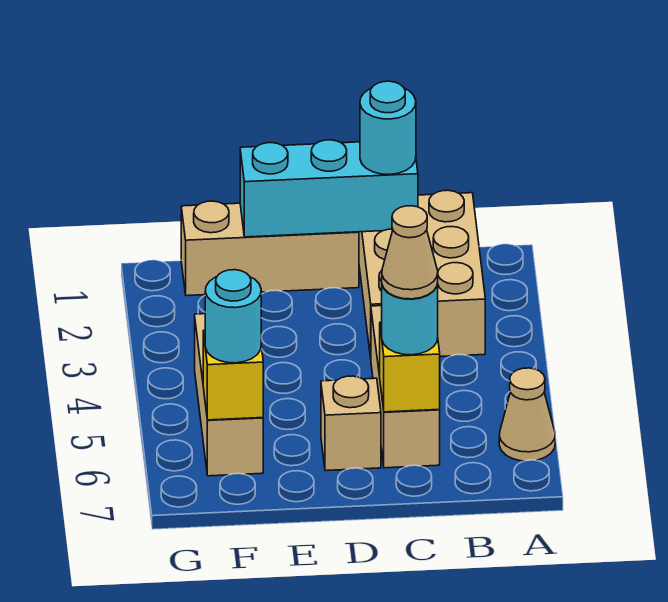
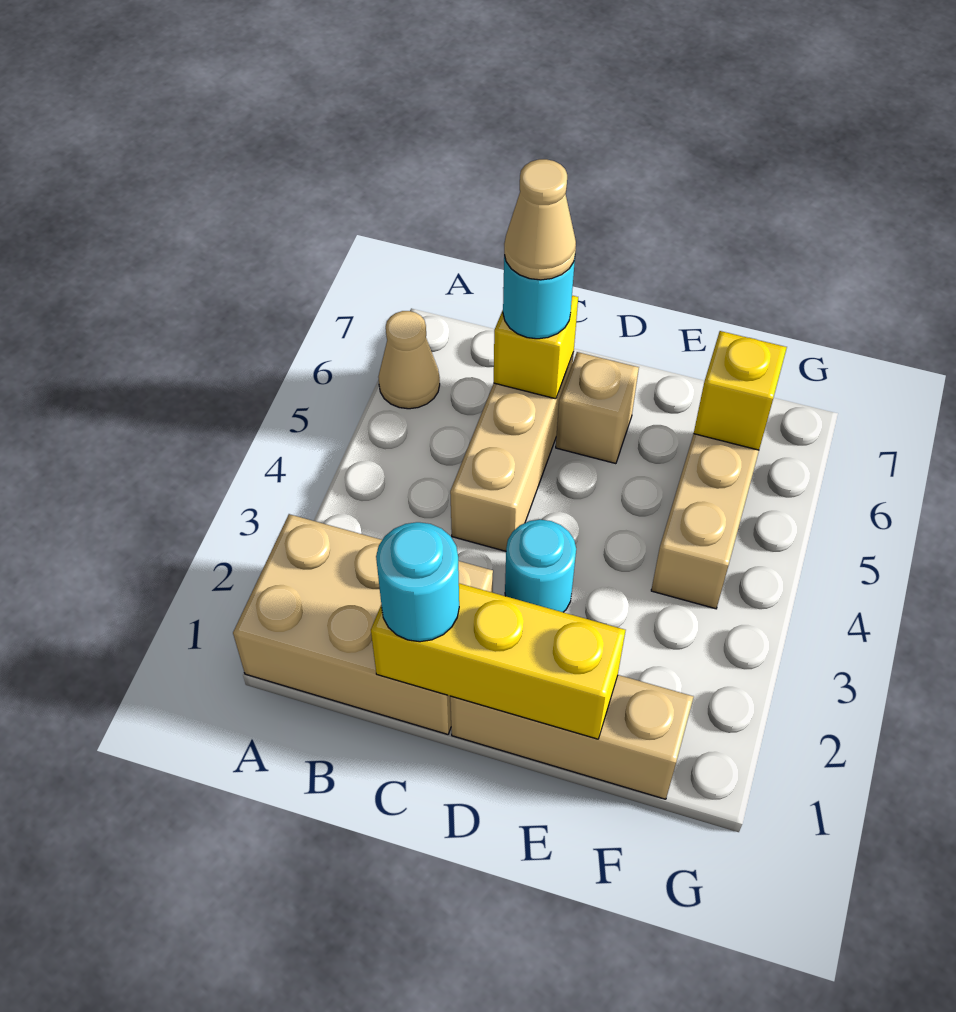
tan brick B1:C3 level 1 -> tan brick A1:C2 level 1
cyan brick C1:E1 level 2 -> yellow brick C1:E1 level 2
cyan round brick F6 level 3 -> cyan round brick D3 level 1

